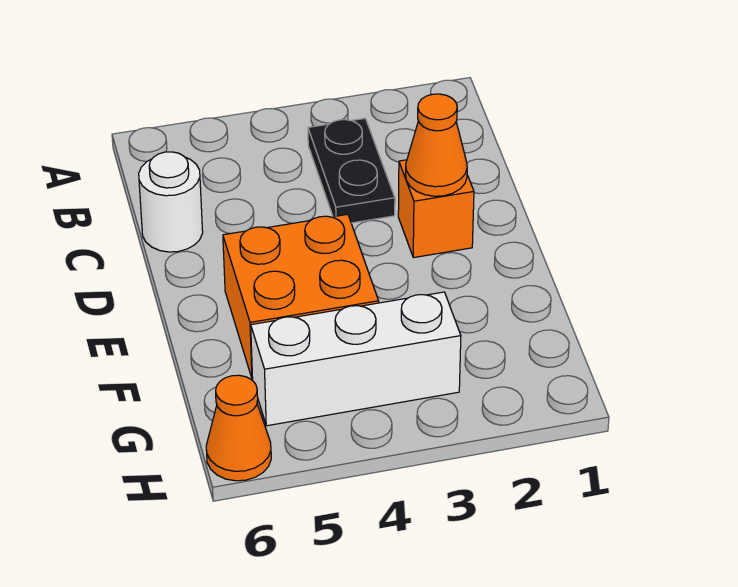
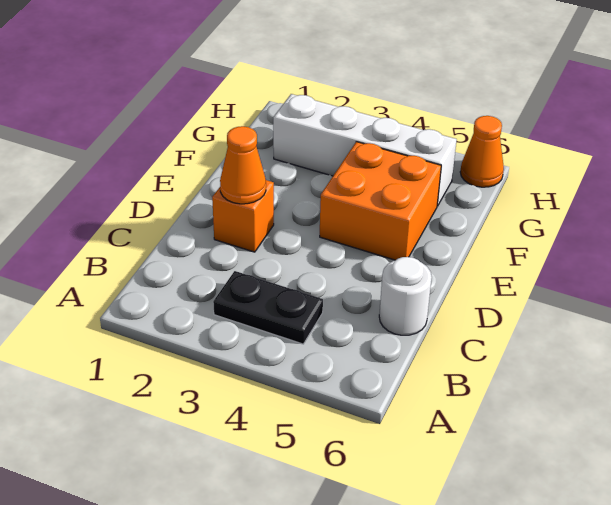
black plate B3:C3 level 1 -> black plate B3:B4 level 1
white brick G3:G5 level 1 -> white brick G2:G5 level 1

